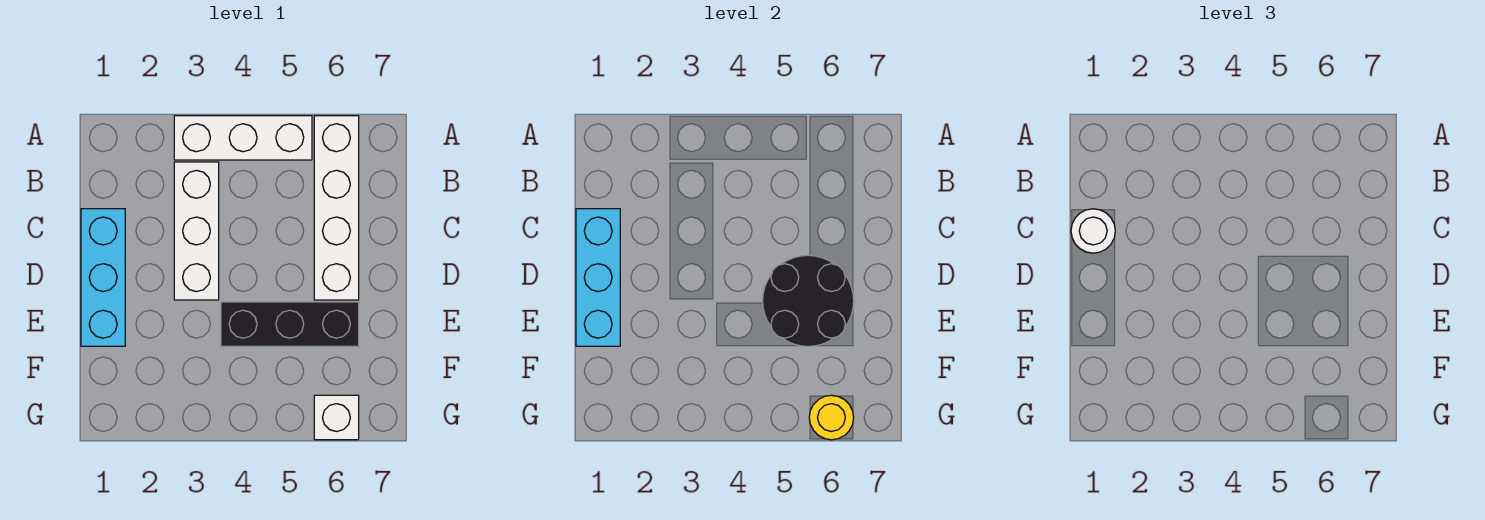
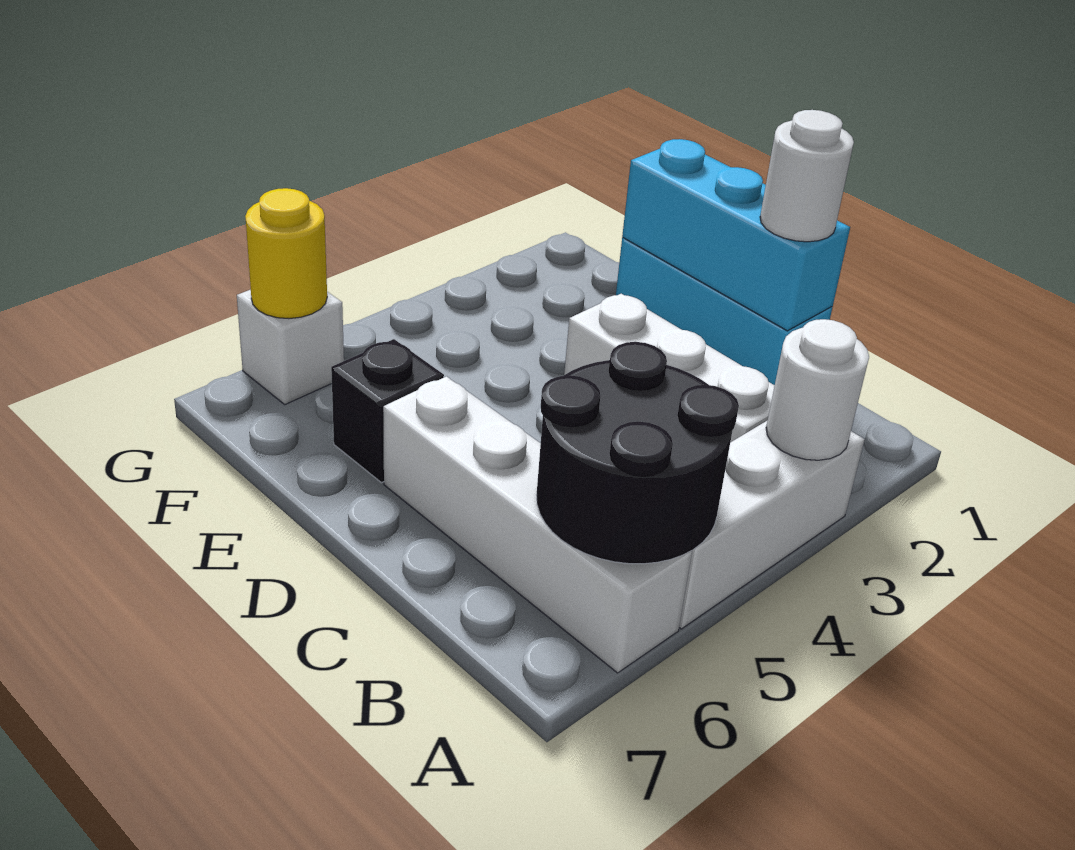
none -> white round brick A3 level 2
black round brick D5:E6 level 2 -> black round brick A5:B6 level 2
black brick E4:E6 level 1 -> black brick E6 level 1

